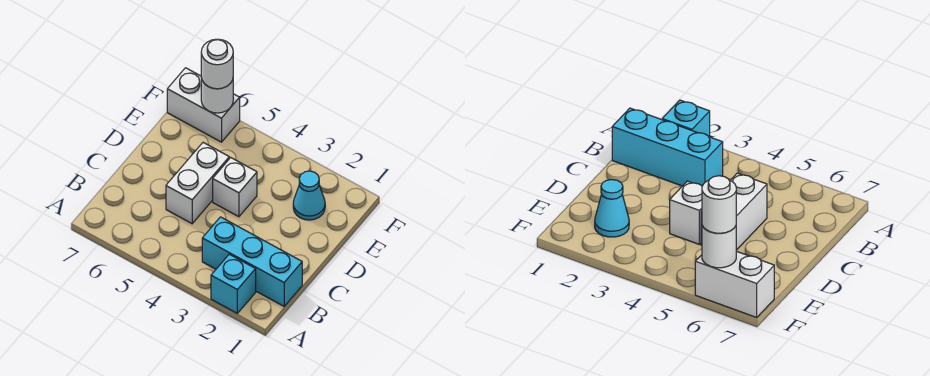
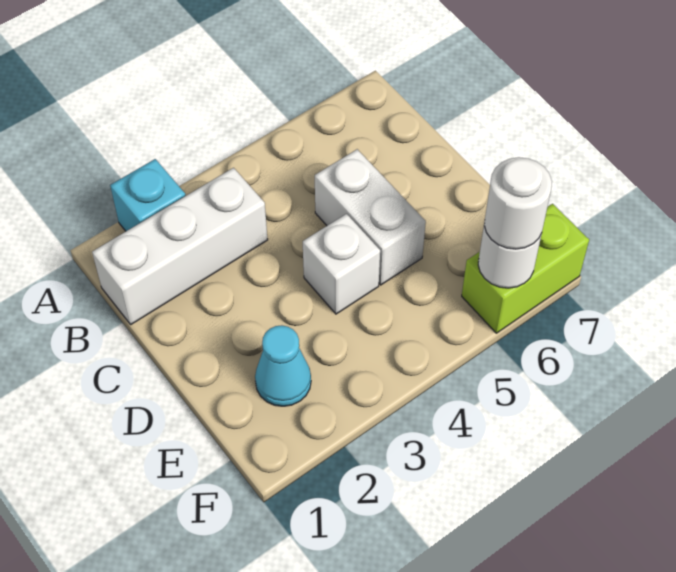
cyan brick B1:B3 level 1 -> white brick B1:B3 level 1
white brick F6:F7 level 1 -> lime brick F6:F7 level 1

